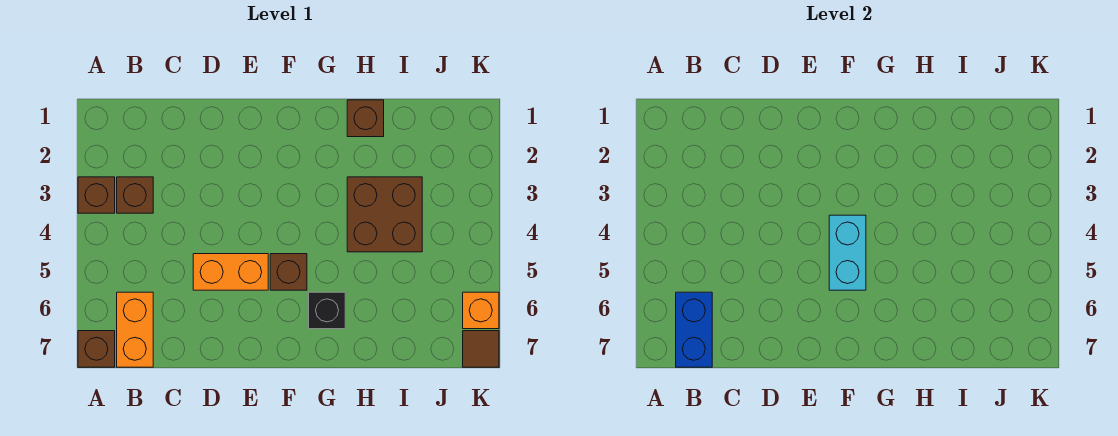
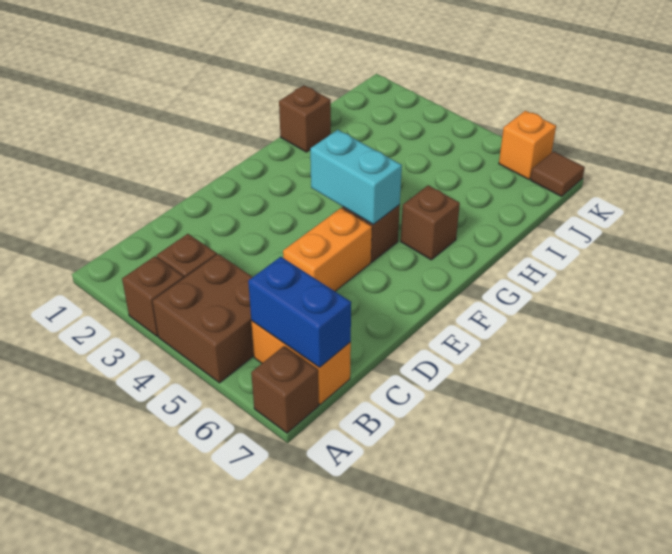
black brick G6 level 1 -> brown brick G6 level 1
brown brick H3:I4 level 1 -> brown brick A4:B5 level 1

